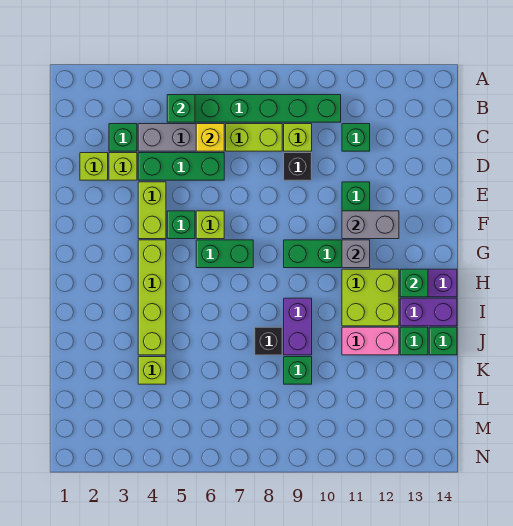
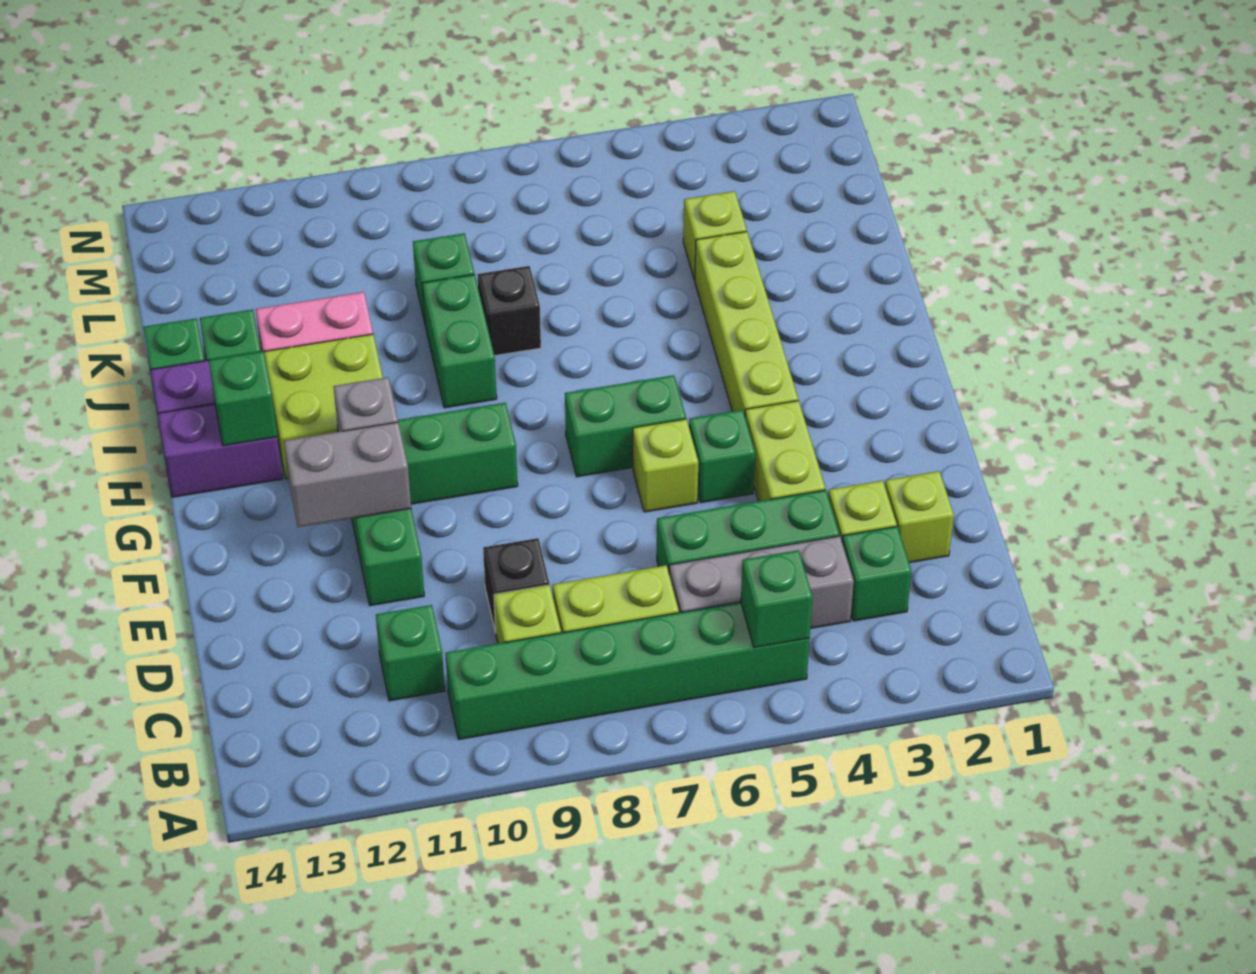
yellow brick C6 level 2 -> none
purple brick I9:J9 level 1 -> green brick I9:J9 level 1

